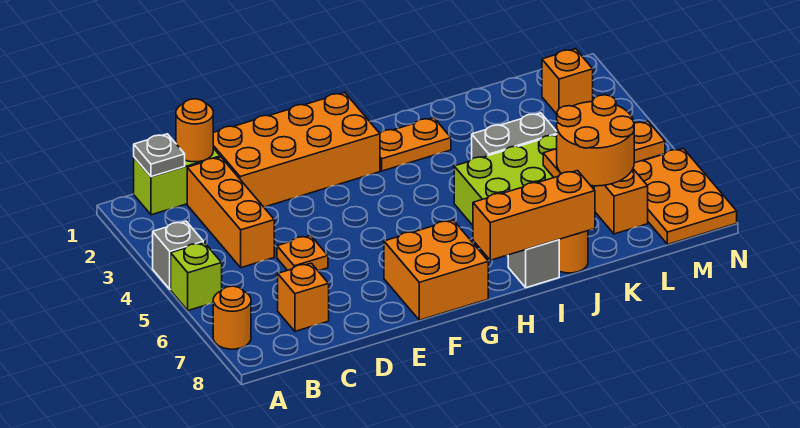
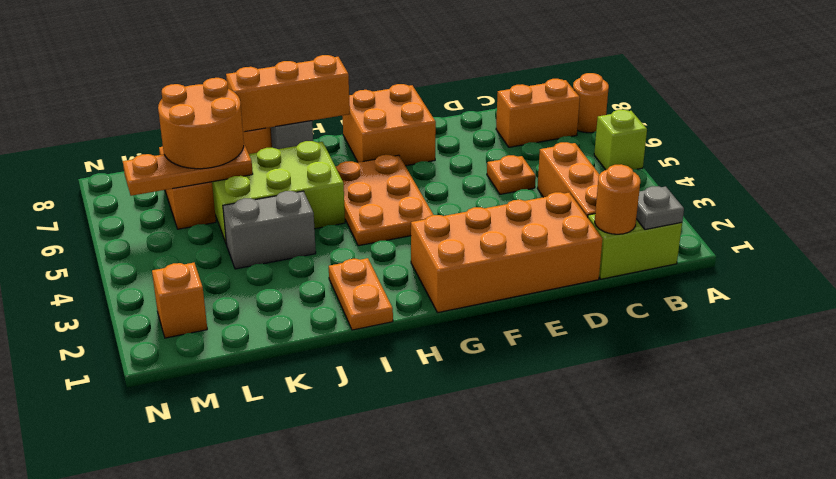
grey brick A4 level 1 -> none
orange brick C7 level 1 -> orange brick B7:C7 level 1
orange plate H2:I2 level 1 -> orange plate I1:I2 level 1
orange plate M6:N8 level 1 -> orange plate G4:H6 level 1

